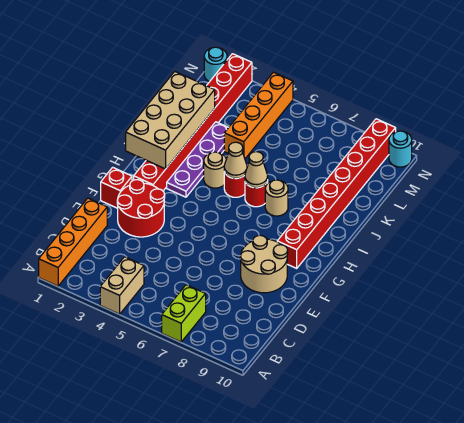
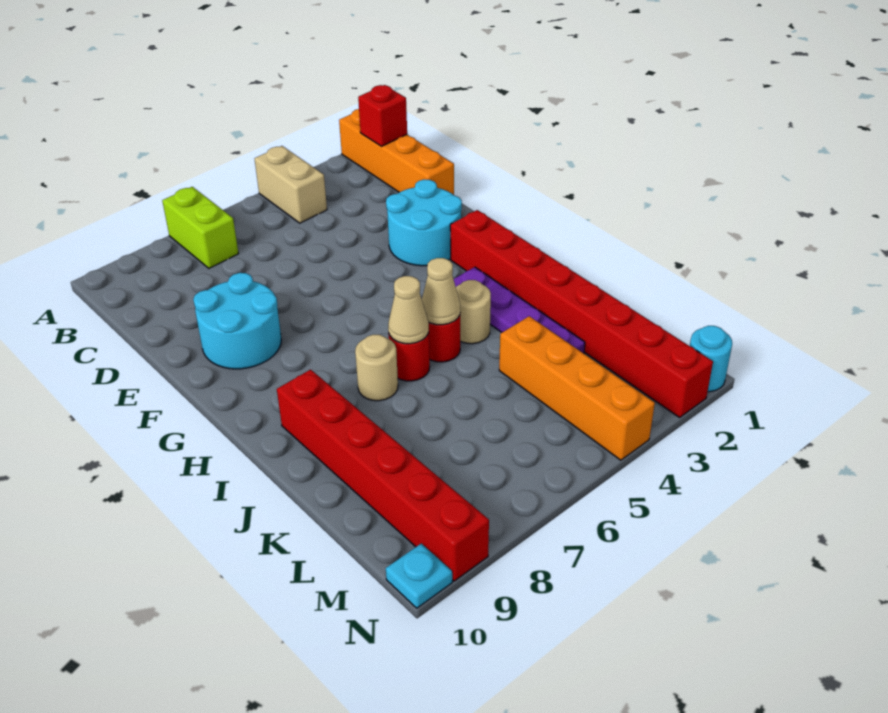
red round brick E2:F3 level 1 -> cyan round brick E2:F3 level 1
tan round brick E8:F9 level 1 -> cyan round brick E8:F9 level 1
red brick F1 level 1 -> red brick B1 level 2
red brick G9:N9 level 1 -> red brick I9:N9 level 1
tan brick H1:K2 level 2 -> none
cyan round brick N10 level 1 -> cyan plate N10 level 1

